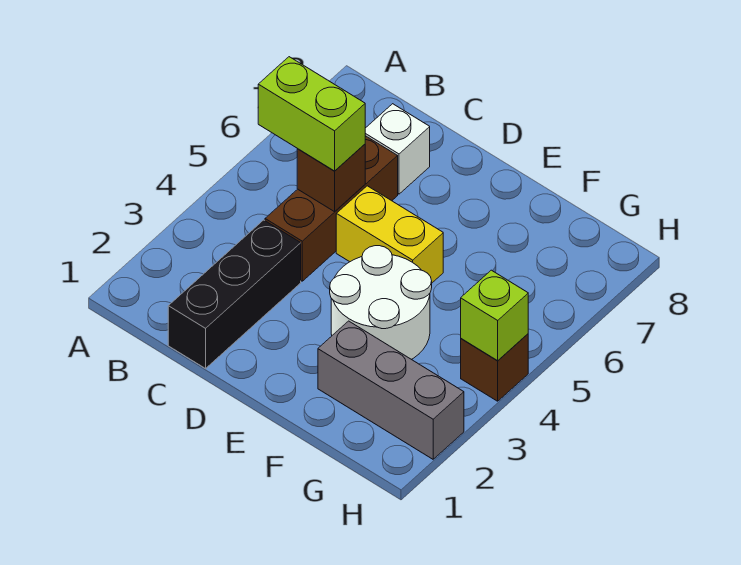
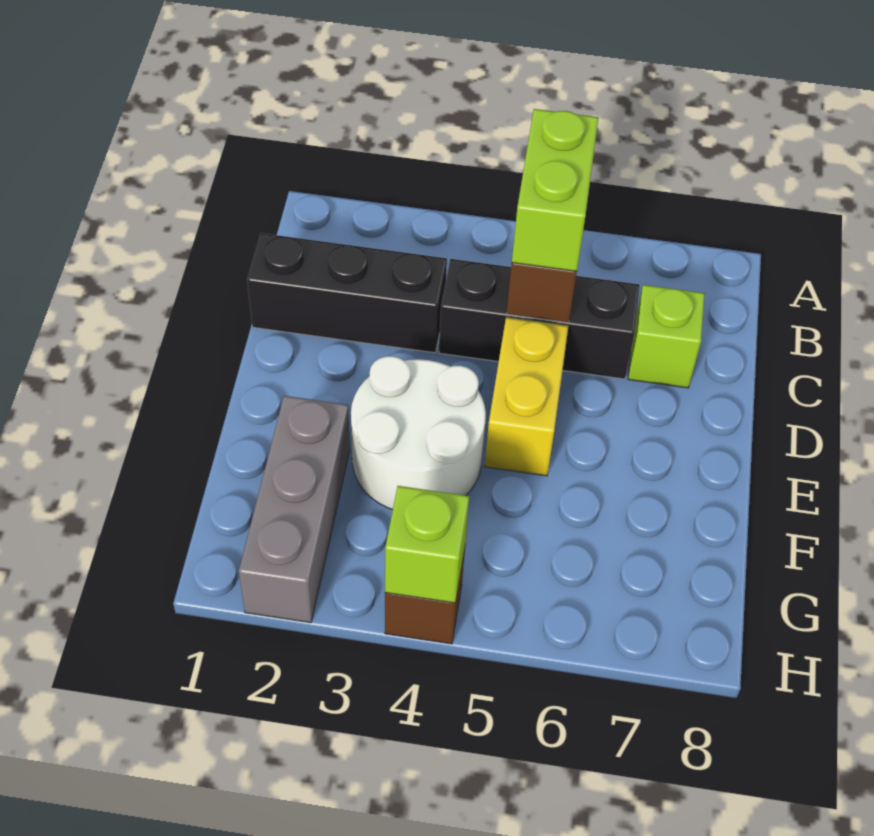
brown brick C4:C6 level 1 -> black brick C4:C6 level 1
white brick C7 level 1 -> lime brick C7 level 1

